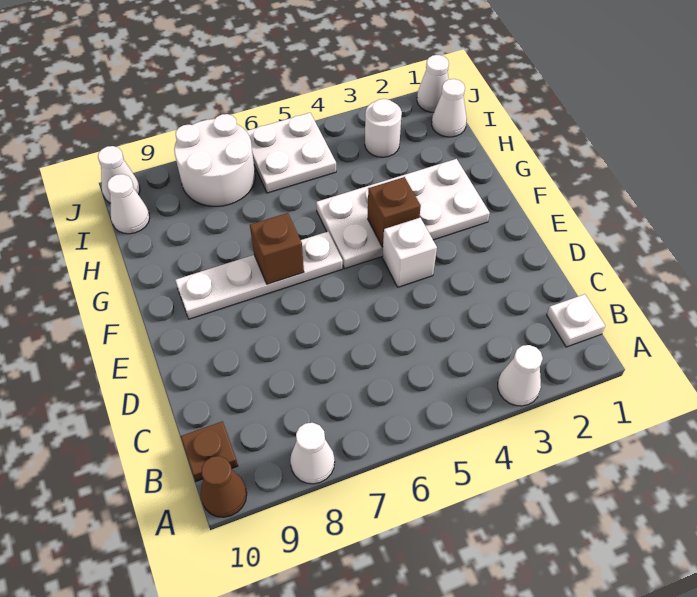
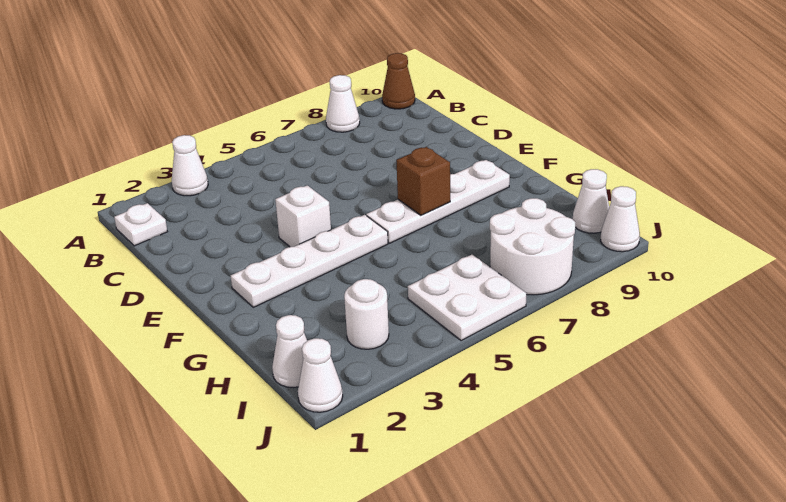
brown plate B10 level 1 -> none
white plate F2:G5 level 1 -> white plate F2:F5 level 1
brown brick F4 level 2 -> none

